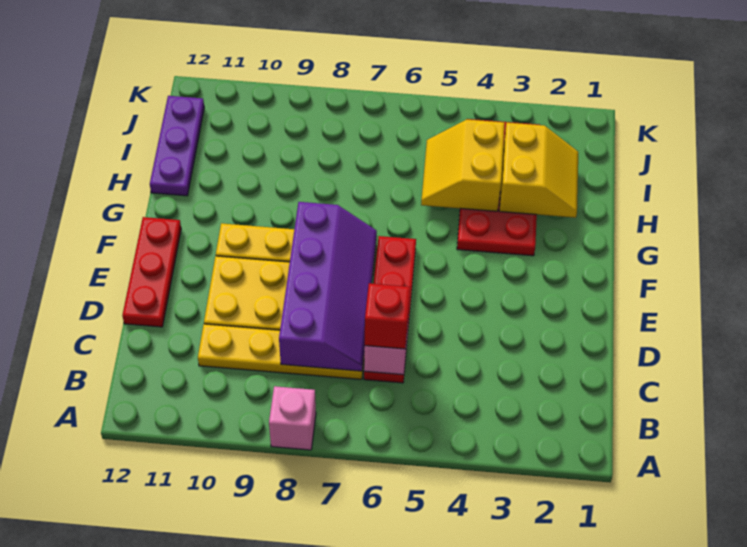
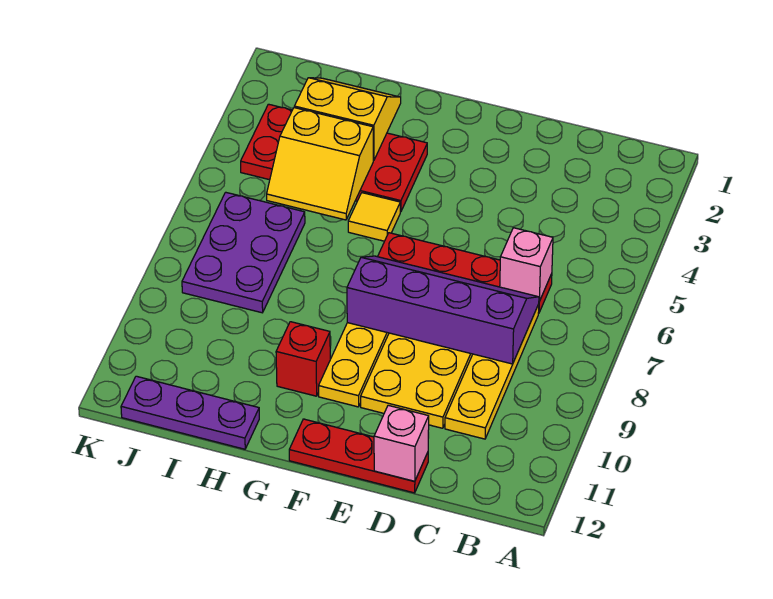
pink brick A8 level 1 -> pink brick D12 level 2
red brick C6 level 3 -> red brick G10 level 1
none -> yellow tile G5 level 1
none -> purple plate I6:J8 level 1

